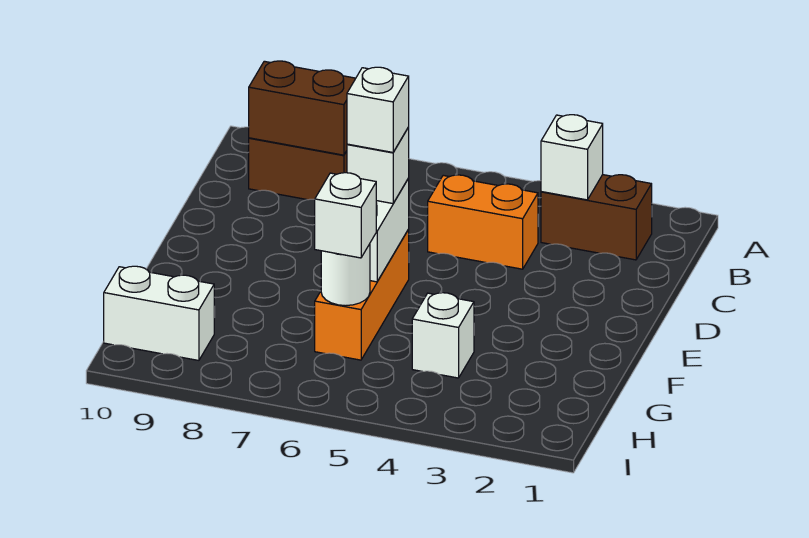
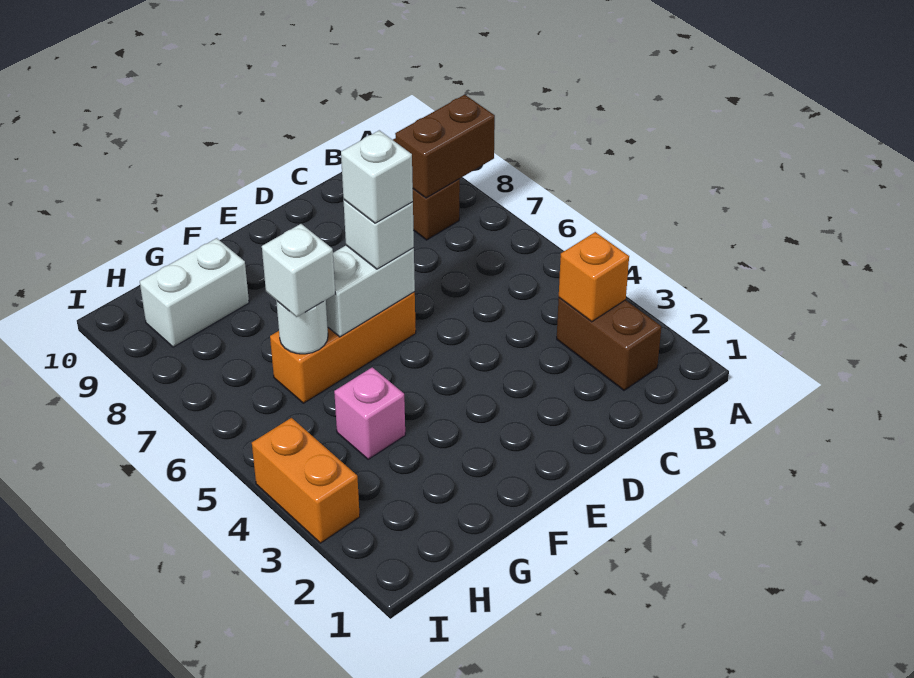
white brick B3 level 2 -> orange brick B3 level 2
brown brick B8:B9 level 2 -> brown brick A8:B8 level 2
orange brick C4:C5 level 1 -> orange brick I3:I4 level 1
white brick G4 level 1 -> pink brick G4 level 1
white brick H9:H10 level 1 -> white brick G9:H9 level 1

